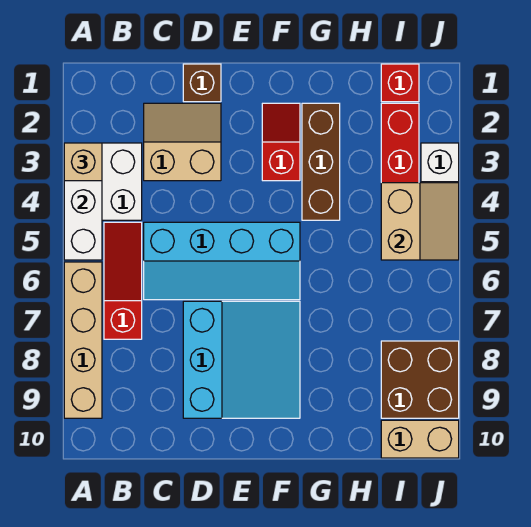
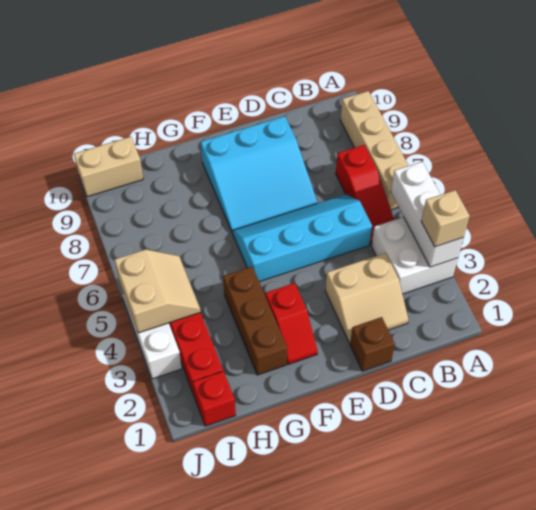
cyan slope D7:F9 level 1 top D -> cyan slope D7:F9 level 1 top 9
tan slope I4:J5 level 2 top I -> tan slope I4:J5 level 2 top J
brown brick I8:J9 level 1 -> none

